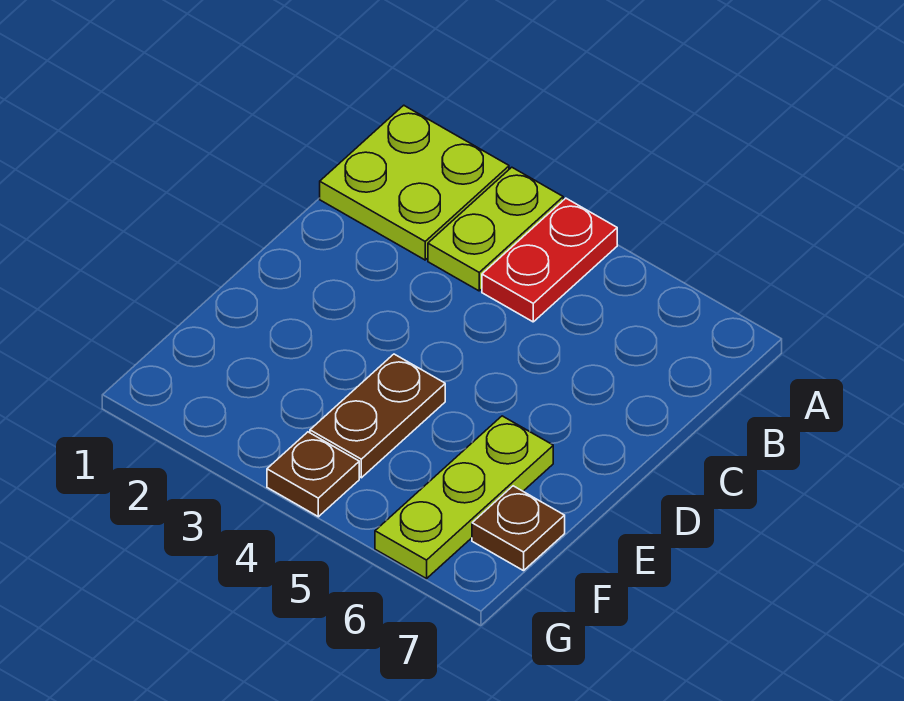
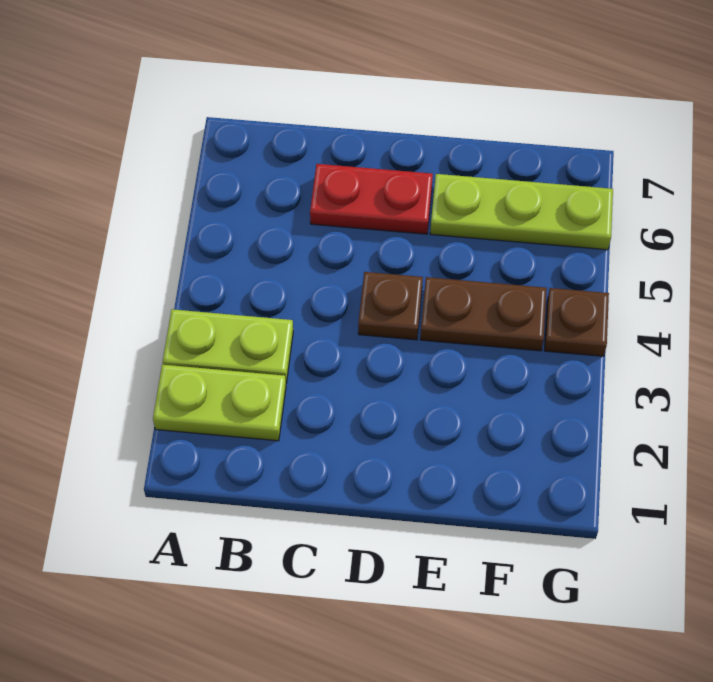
lime plate A1:B2 level 1 -> lime plate A2:B2 level 1
red plate A4:B4 level 1 -> red plate C6:D6 level 1
brown plate F7 level 1 -> brown plate D4 level 1

